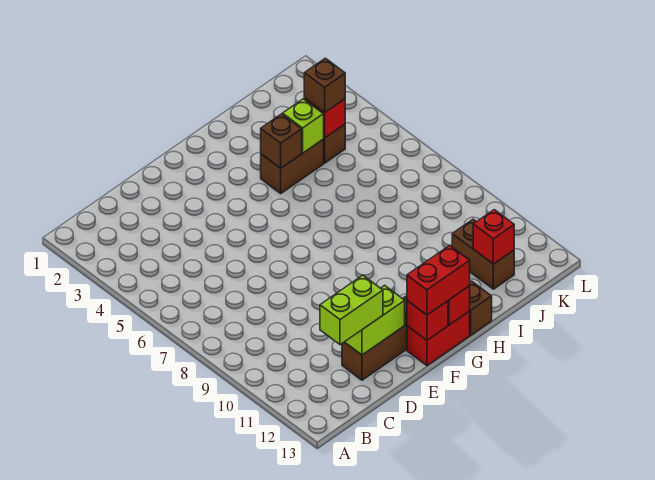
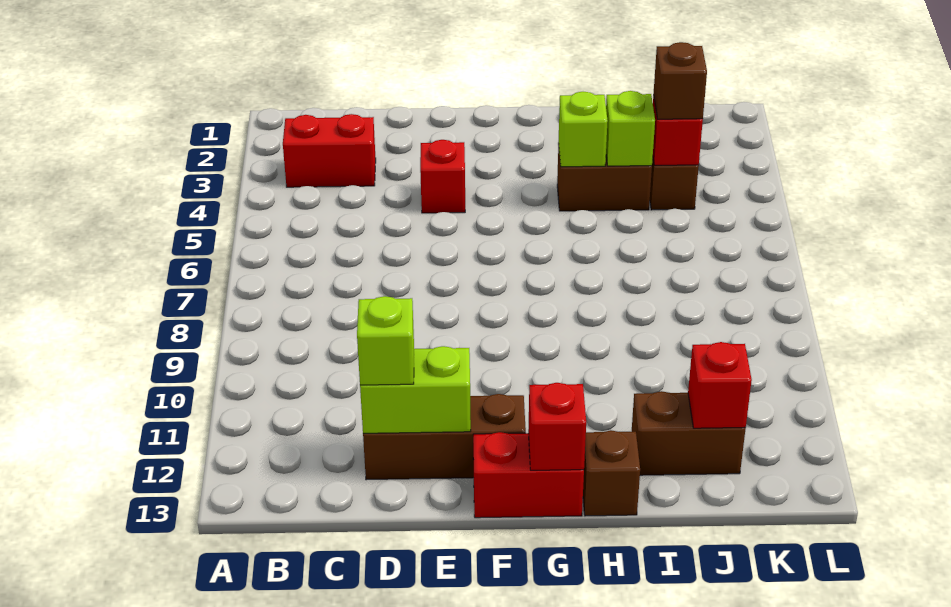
lime brick C12:D12 level 3 -> lime brick D12 level 3
red brick F13 level 2 -> red brick E4 level 1
red brick F13:G13 level 3 -> red brick B3:C3 level 1
brown brick H4 level 2 -> lime brick H4 level 2
brown brick J11:J12 level 1 -> brown brick I12:J12 level 1

